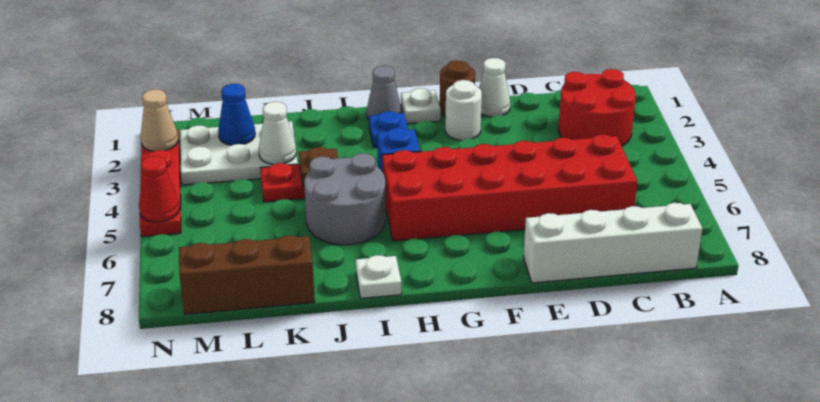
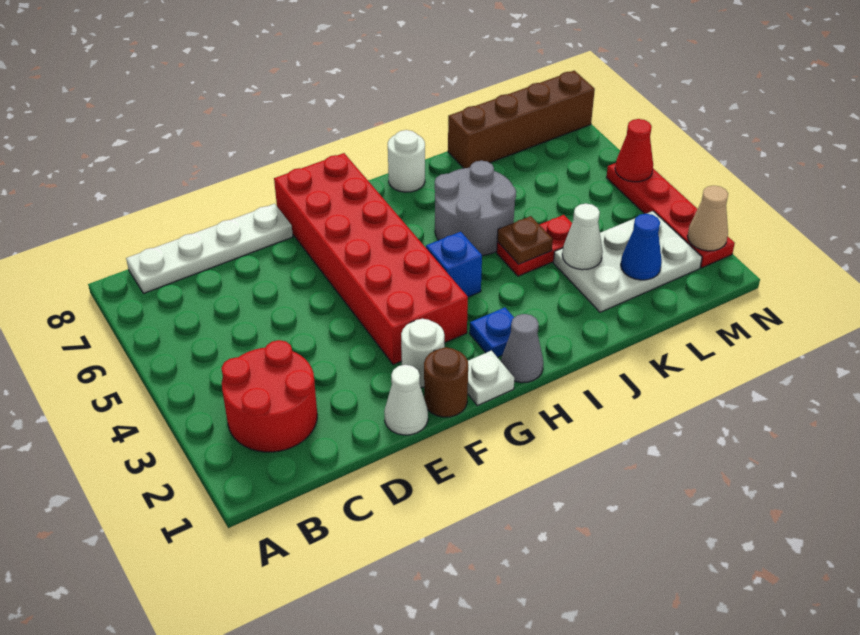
white brick B8:E8 level 1 -> white plate B8:E8 level 1
red brick C5:H6 level 1 -> red brick F3:G8 level 1
white plate I8 level 1 -> white round brick I8 level 1
brown brick K8:M8 level 1 -> brown brick K8:N8 level 1

